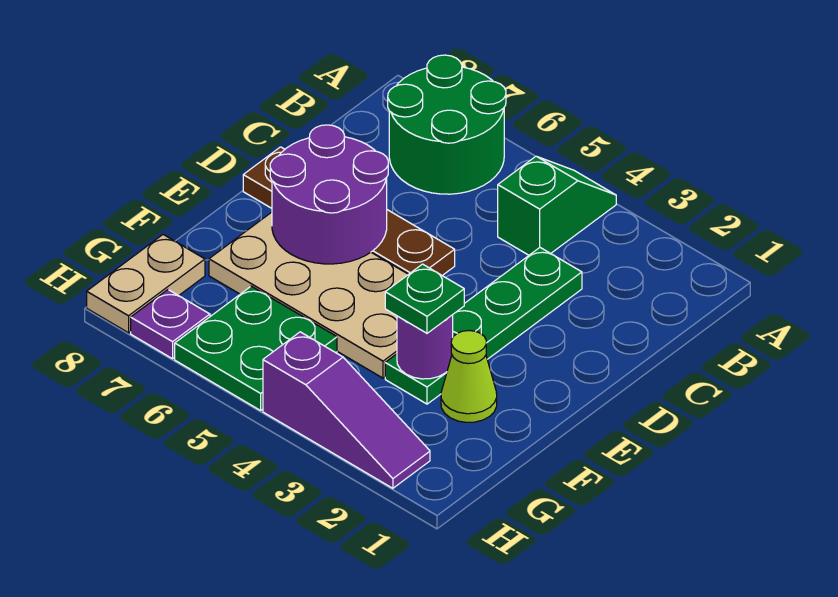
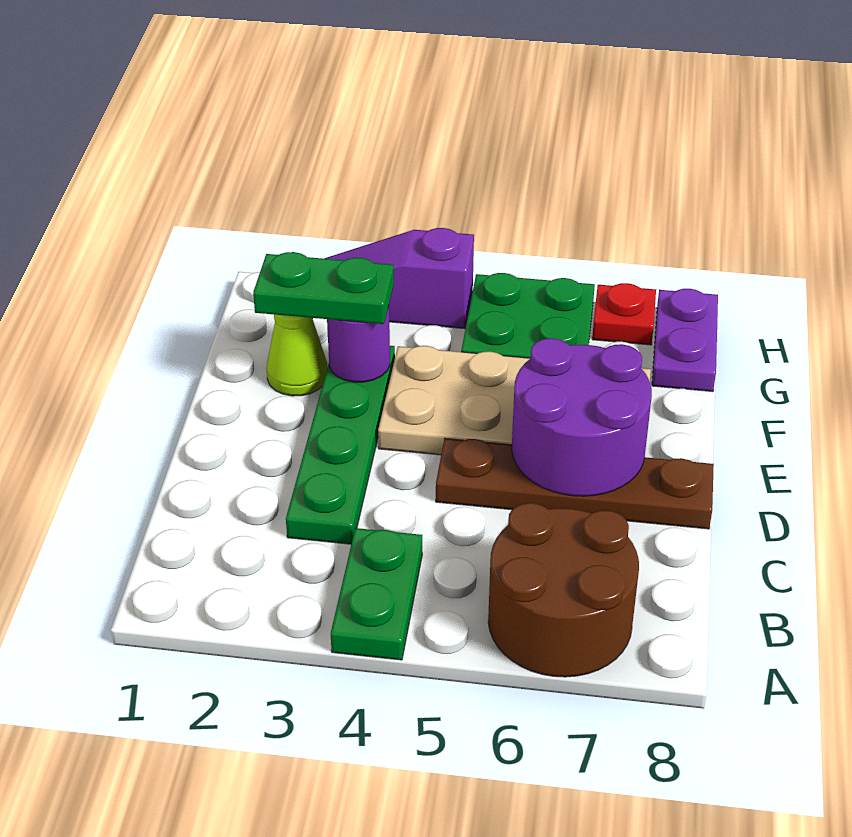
green slope A4:B4 level 1 top B -> green plate A4:B4 level 1
green round brick A6:B7 level 1 -> brown round brick A6:B7 level 1
green plate F3 level 3 -> green plate F2:F3 level 3
tan plate G8:H8 level 1 -> purple plate G8:H8 level 1
purple plate H7 level 1 -> red plate H7 level 1

